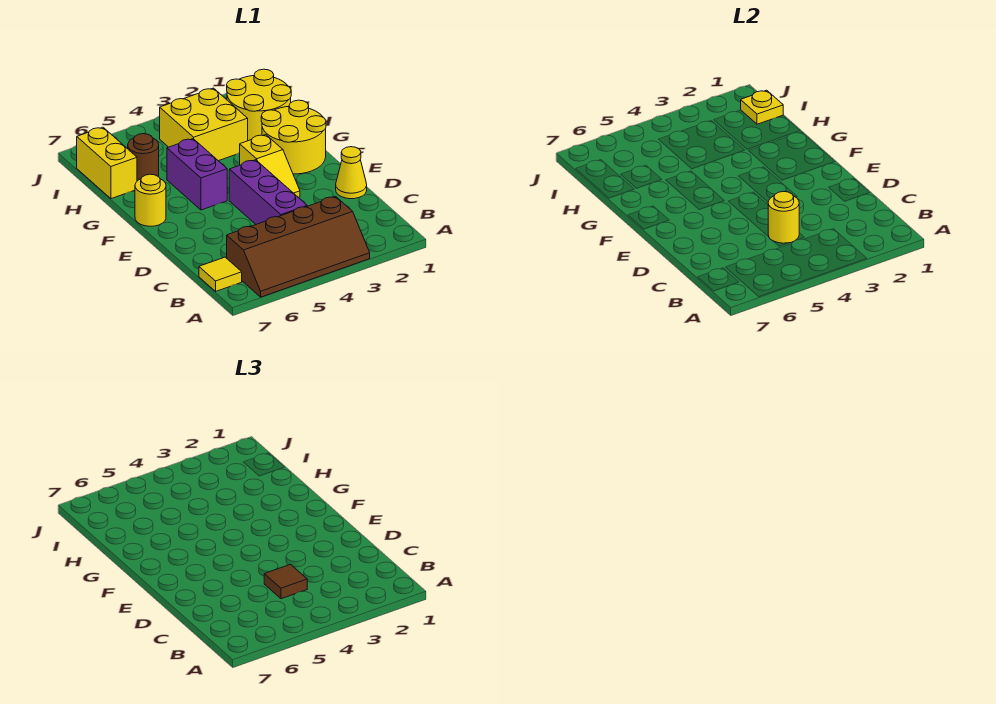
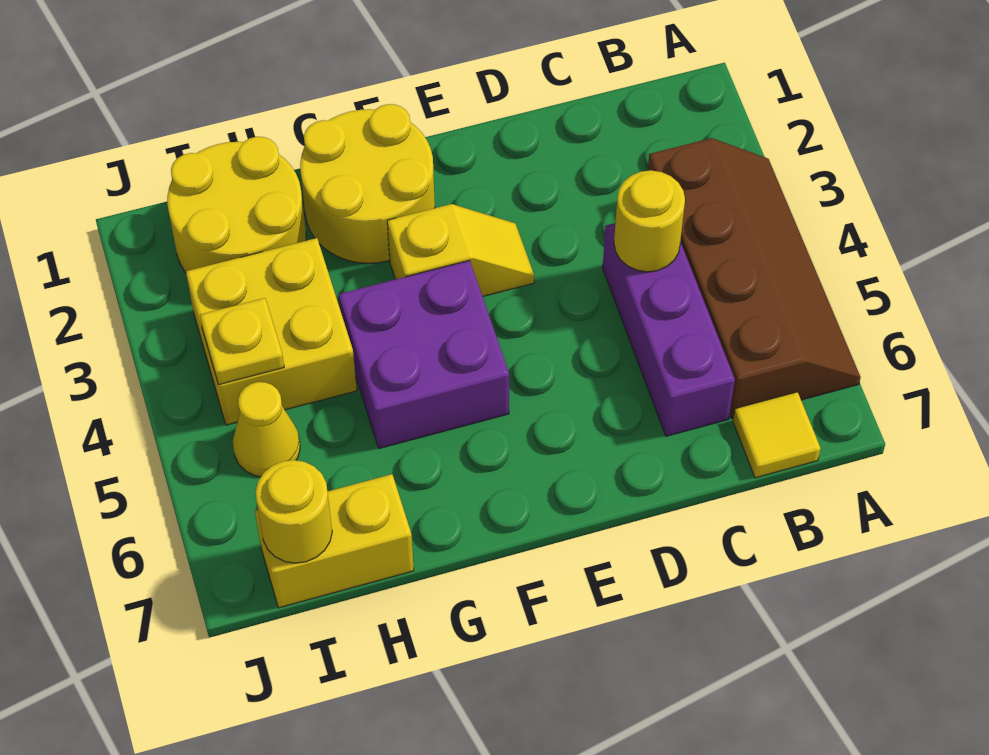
purple brick C4:E4 level 1 -> purple brick C4:C6 level 1
brown tile C4 level 3 -> none
yellow cone D1 level 1 -> yellow cone I5 level 1
purple brick F5:G5 level 1 -> purple brick F4:G5 level 1
yellow round brick F7 level 1 -> yellow round brick I7 level 2
brown round brick H6 level 1 -> none
yellow plate I1 level 2 -> yellow plate I4 level 2

